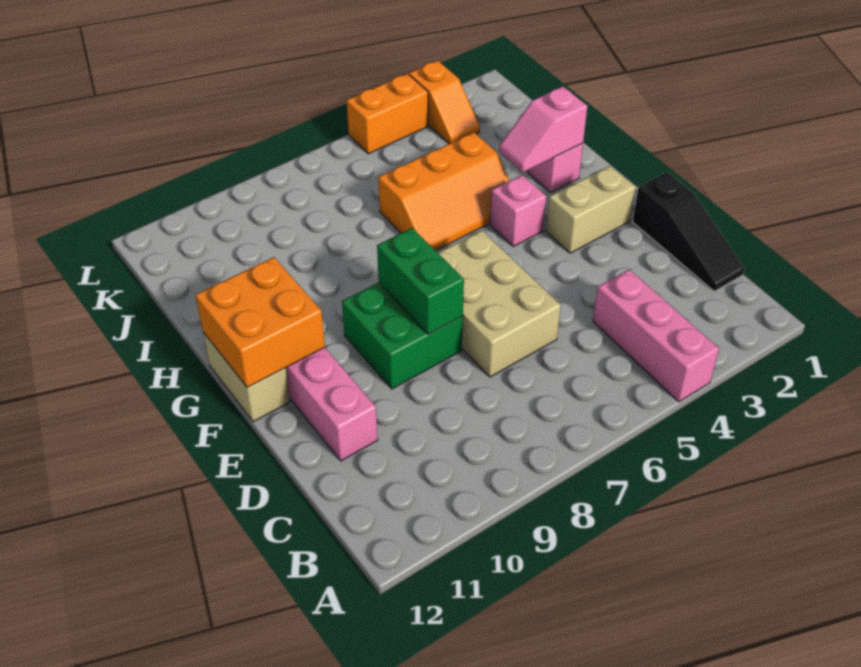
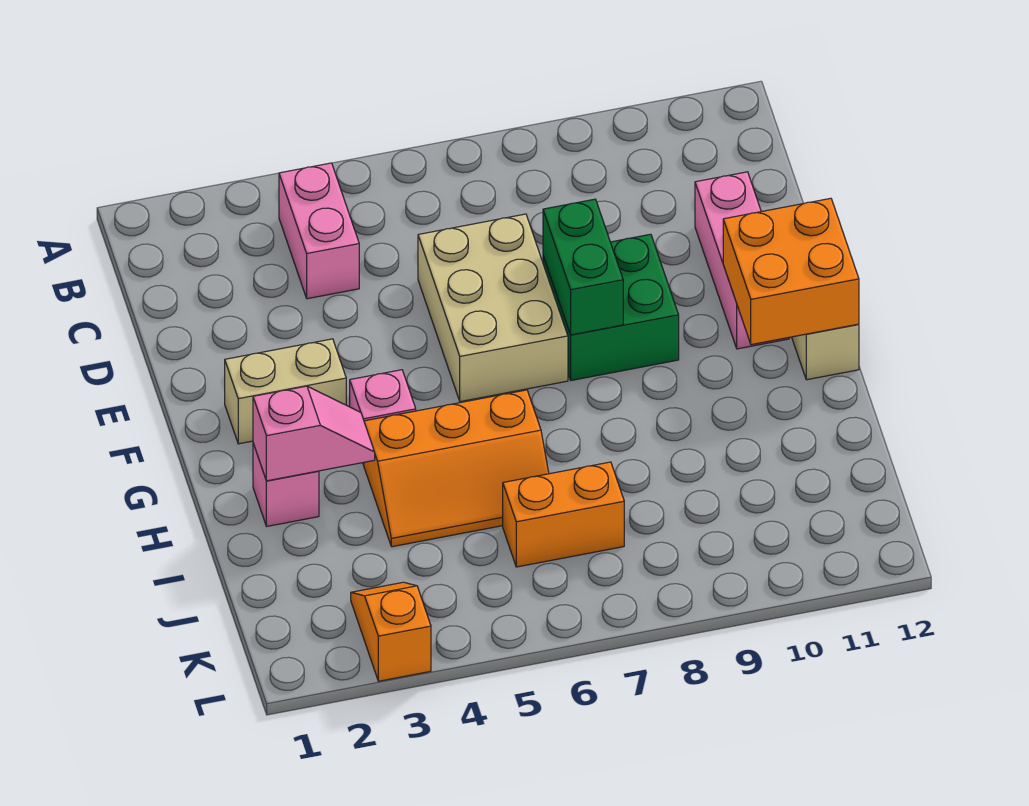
pink brick A4:C4 level 1 -> pink brick B4:C4 level 1
black slope C1:E1 level 1 top E -> none
orange slope H4:I6 level 1 top I -> orange slope H4:I6 level 1 top H
orange brick L4:L5 level 1 -> orange brick J6:J7 level 1

